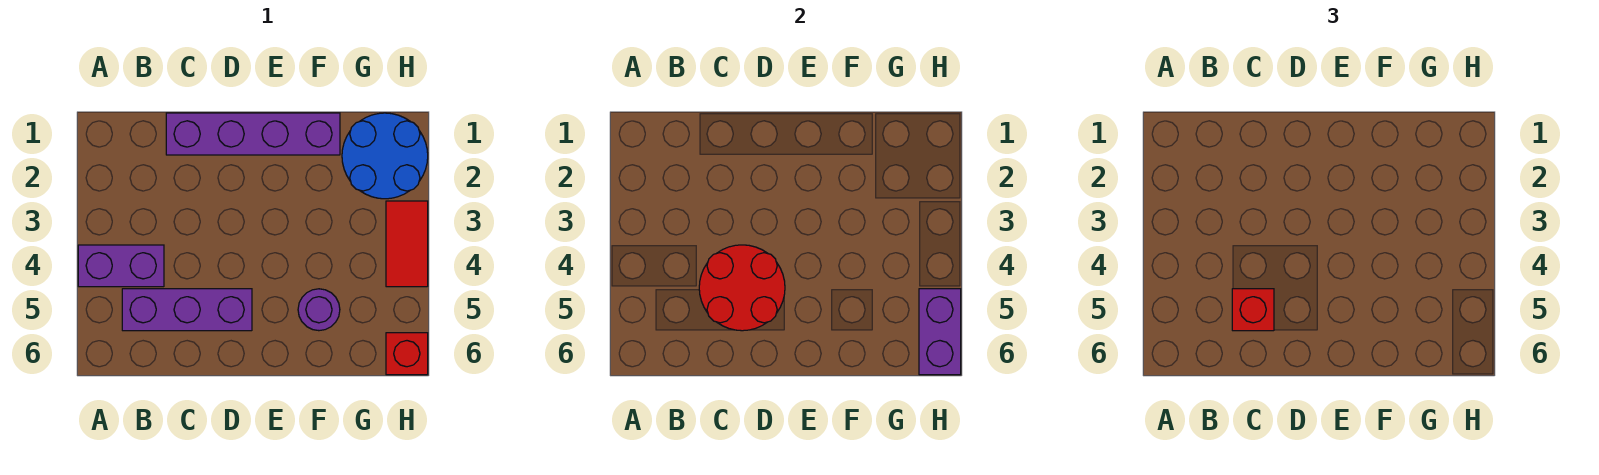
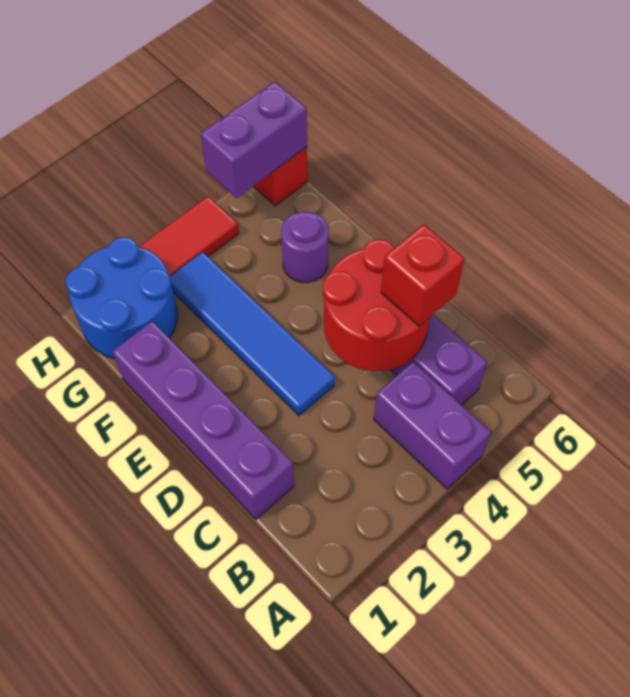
none -> blue tile D3:G3 level 1

